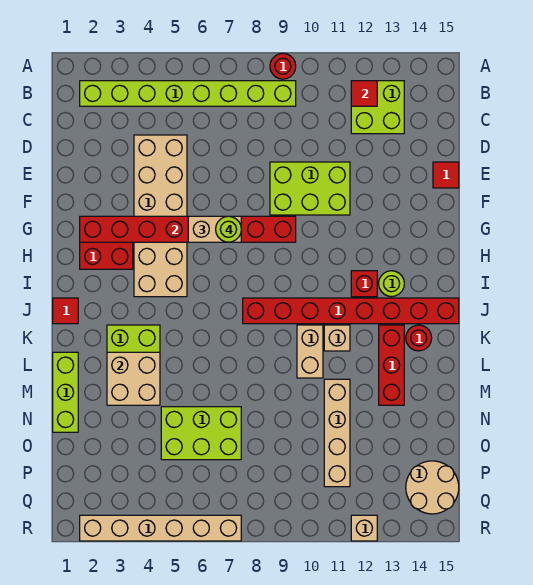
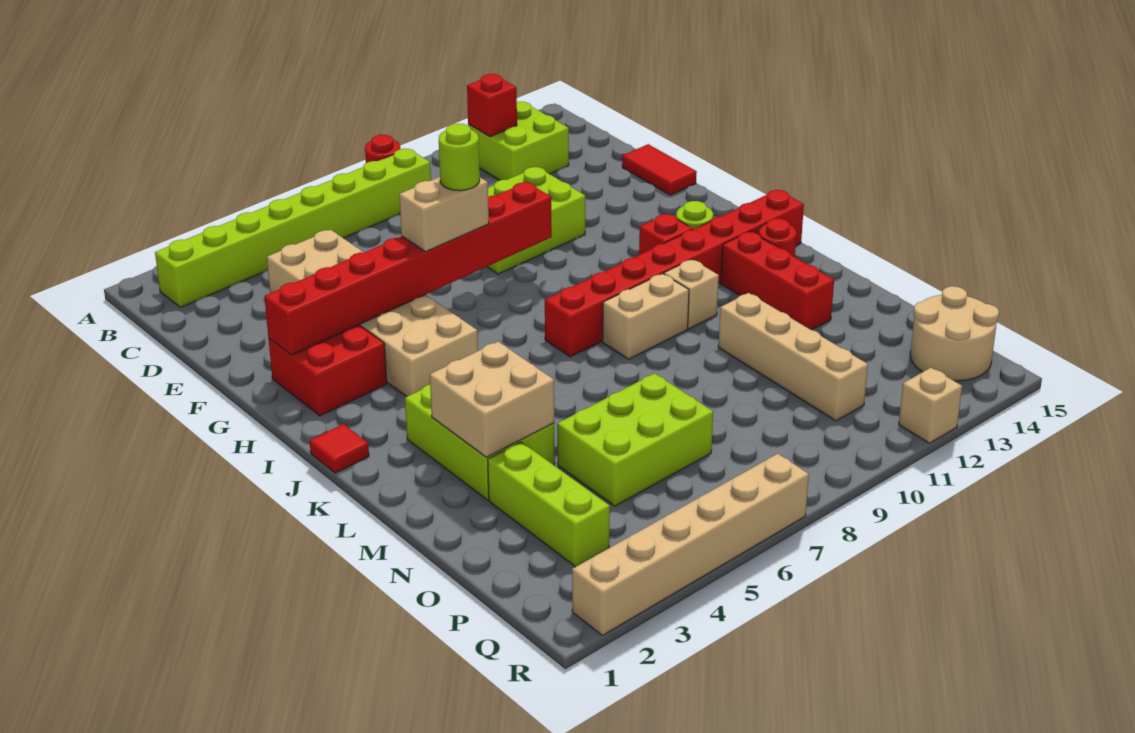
red tile B12 level 2 -> red brick B12 level 2
red tile E15 level 1 -> red tile E15:F15 level 1
tan brick K10:L10 level 1 -> tan brick K9:K10 level 1
lime brick L1:N1 level 1 -> lime brick N3:P3 level 1

